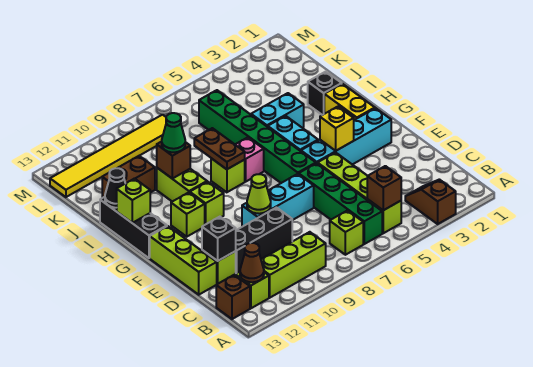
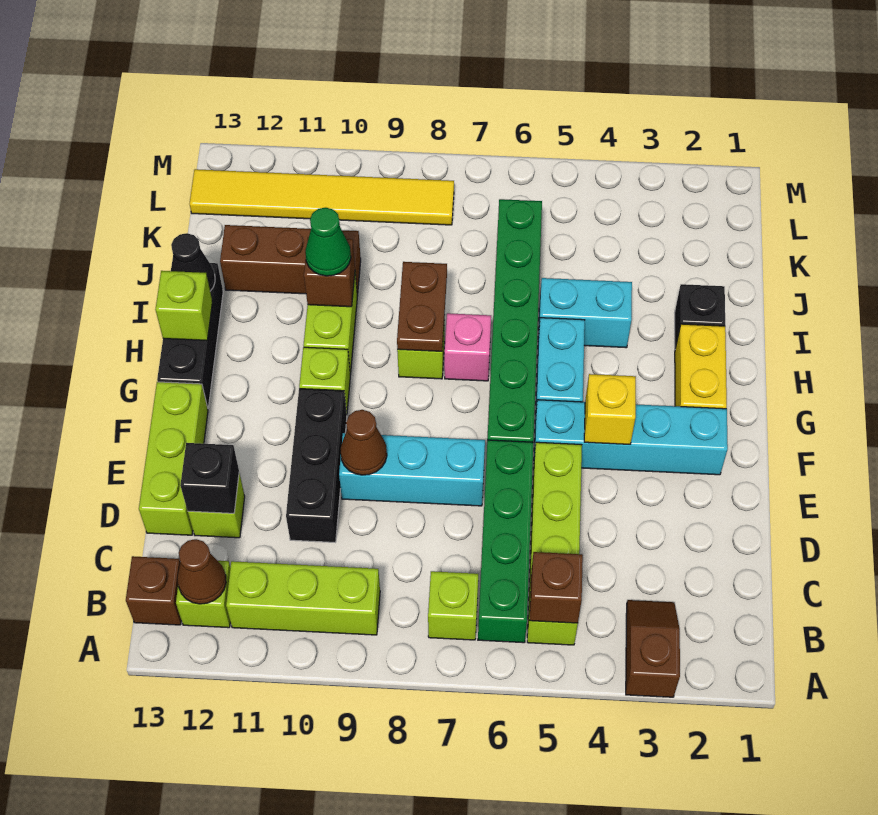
black brick D9:D11 level 1 -> black brick D10:F10 level 1
lime cone E9 level 2 -> brown cone E9 level 2
lime brick G11 level 1 -> none
brown brick J11:J12 level 1 -> brown brick J10:J12 level 1

